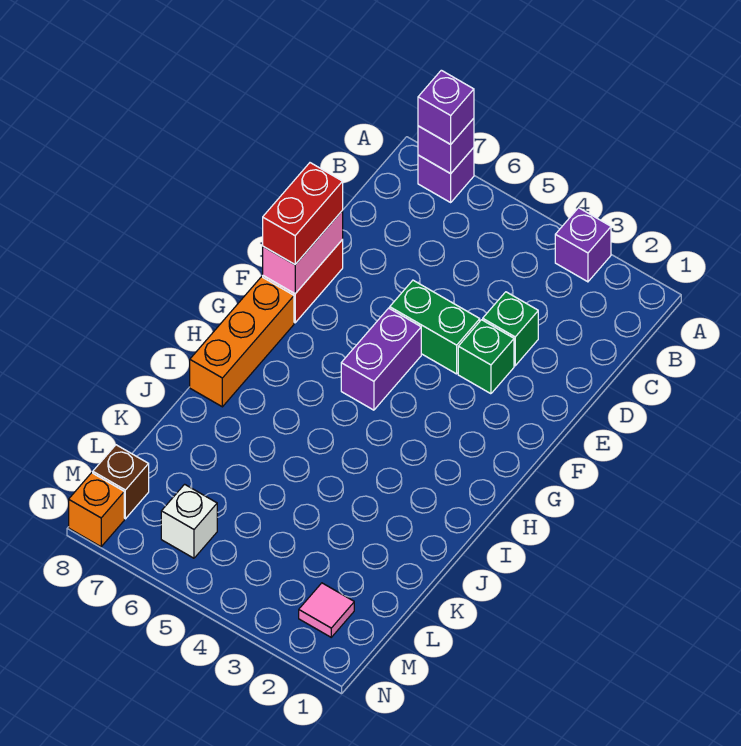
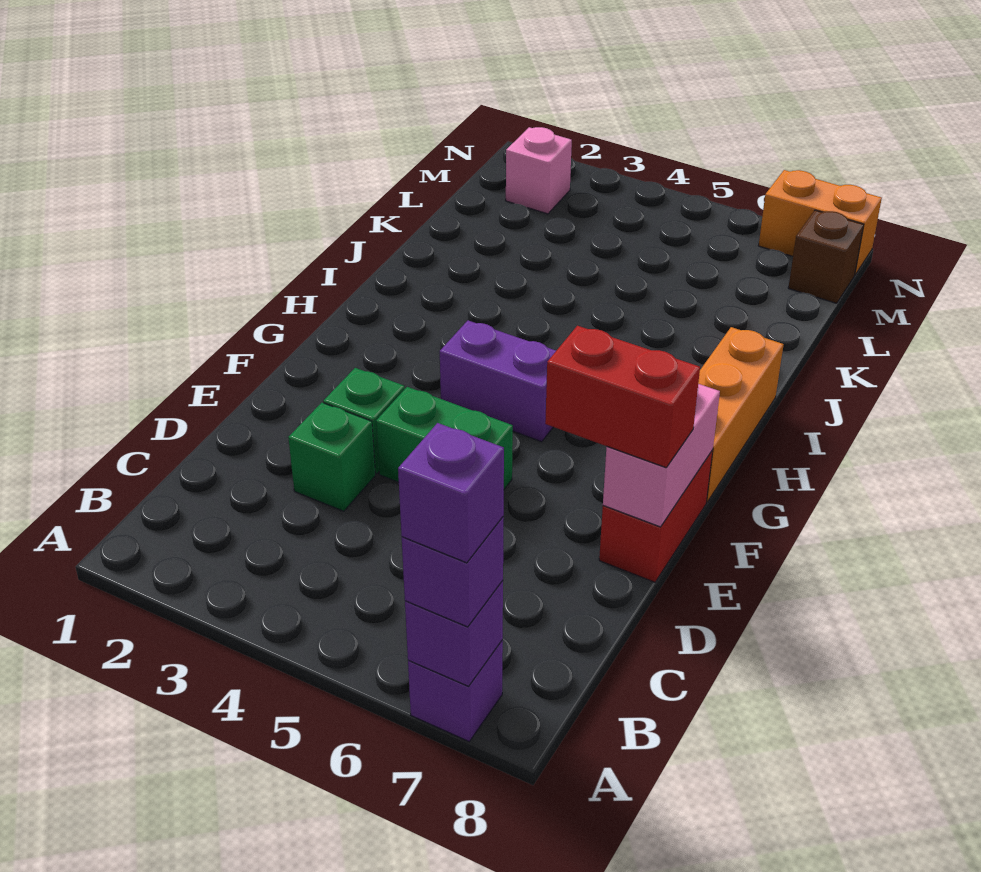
purple brick A3 level 1 -> purple brick A7 level 4
red brick E8:F8 level 3 -> red brick E7:E8 level 3
purple brick F5:G5 level 1 -> purple brick G4:G5 level 1
pink tile M2 level 1 -> pink brick M2 level 1
white brick M6 level 1 -> none
orange brick N8 level 1 -> orange brick N7:N8 level 1

